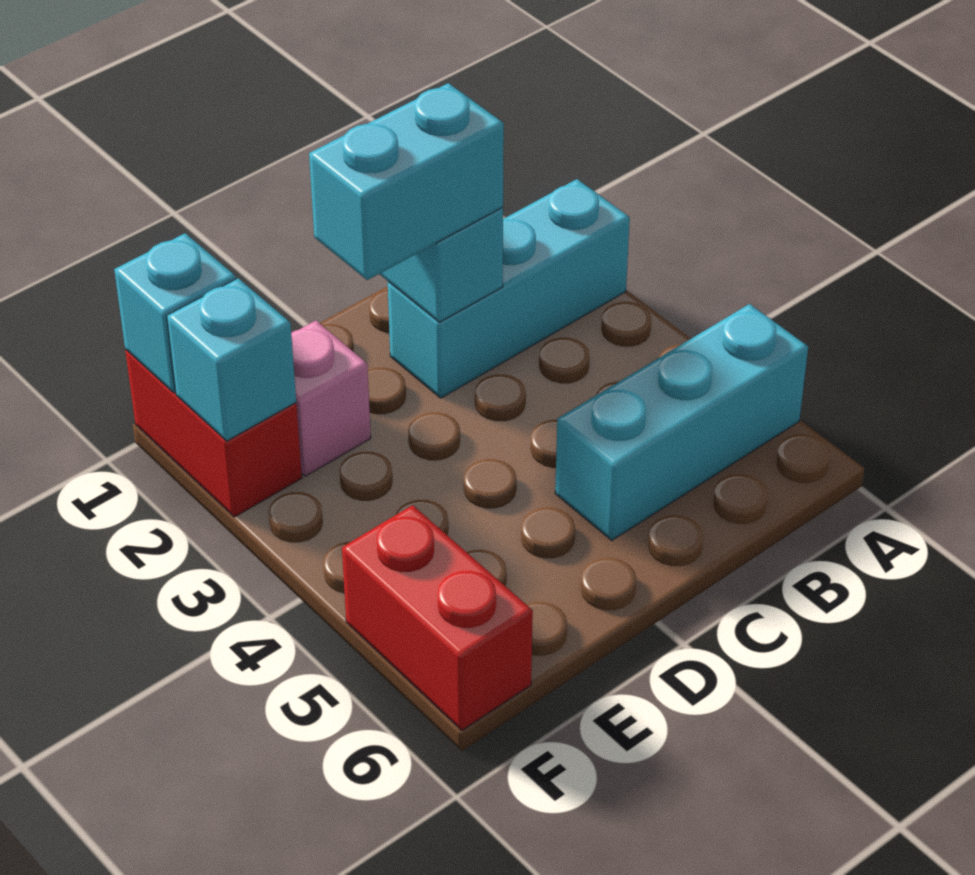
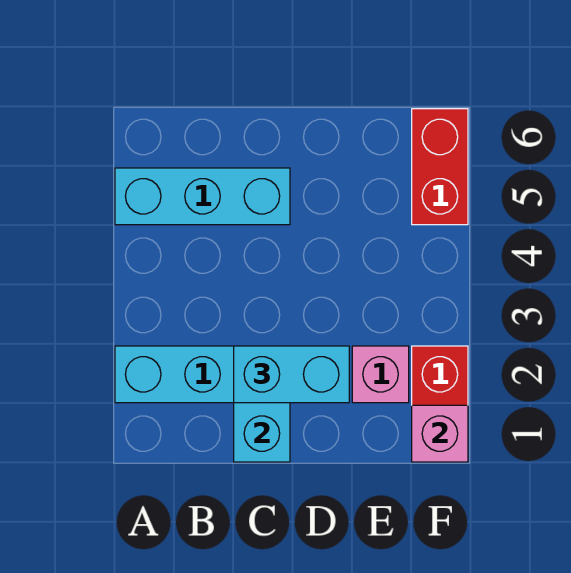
cyan brick F1 level 2 -> pink brick F1 level 2
cyan brick F2 level 2 -> none

